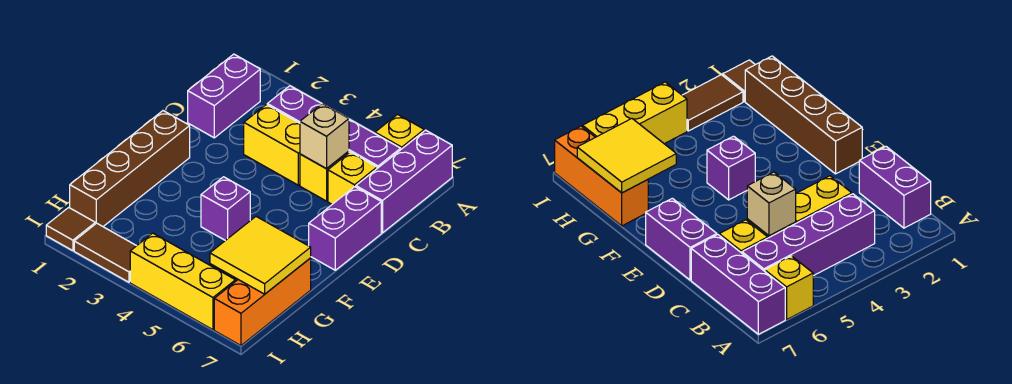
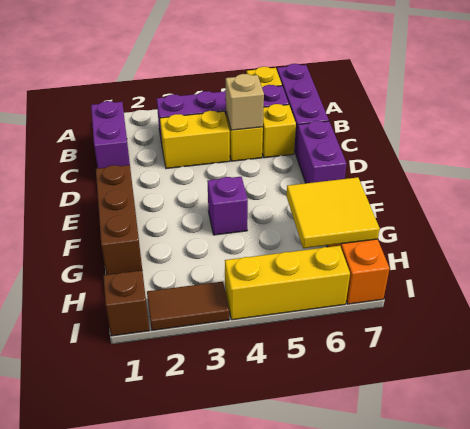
brown brick E1:H1 level 1 -> brown brick E1:G1 level 1
brown tile I1 level 1 -> brown brick I1 level 1

